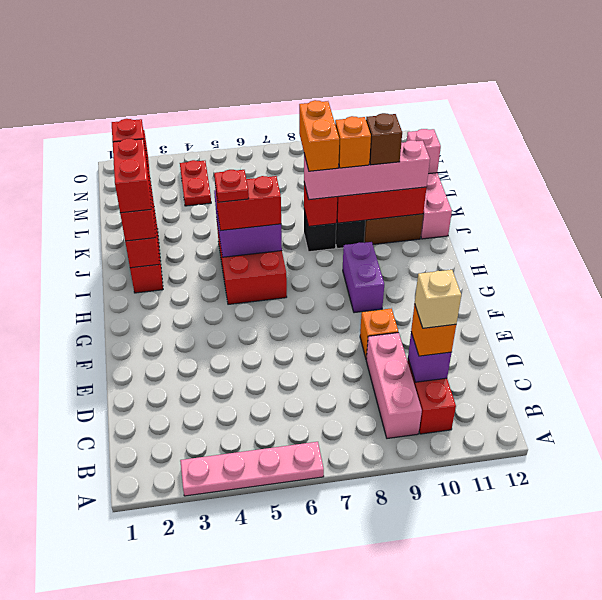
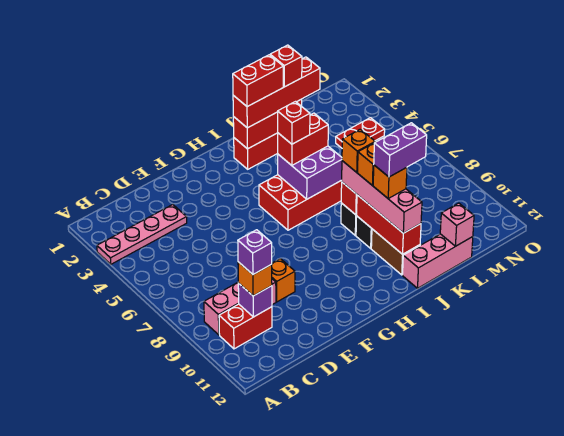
pink plate A3:A6 level 1 -> pink plate A3:D3 level 1
tan brick C10 level 4 -> purple brick C10 level 4
purple brick G9:H9 level 1 -> purple brick J10:K10 level 5
red brick I5:I6 level 3 -> red brick I5:J5 level 3
red plate I5 level 4 -> red brick I5 level 4
orange brick J8:K8 level 4 -> orange brick J8 level 4
brown brick J10 level 4 -> orange brick J10 level 4

